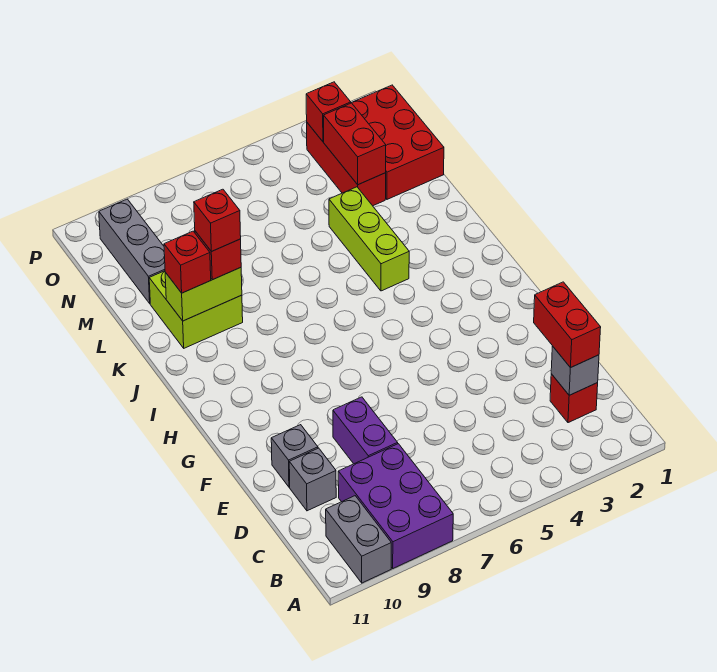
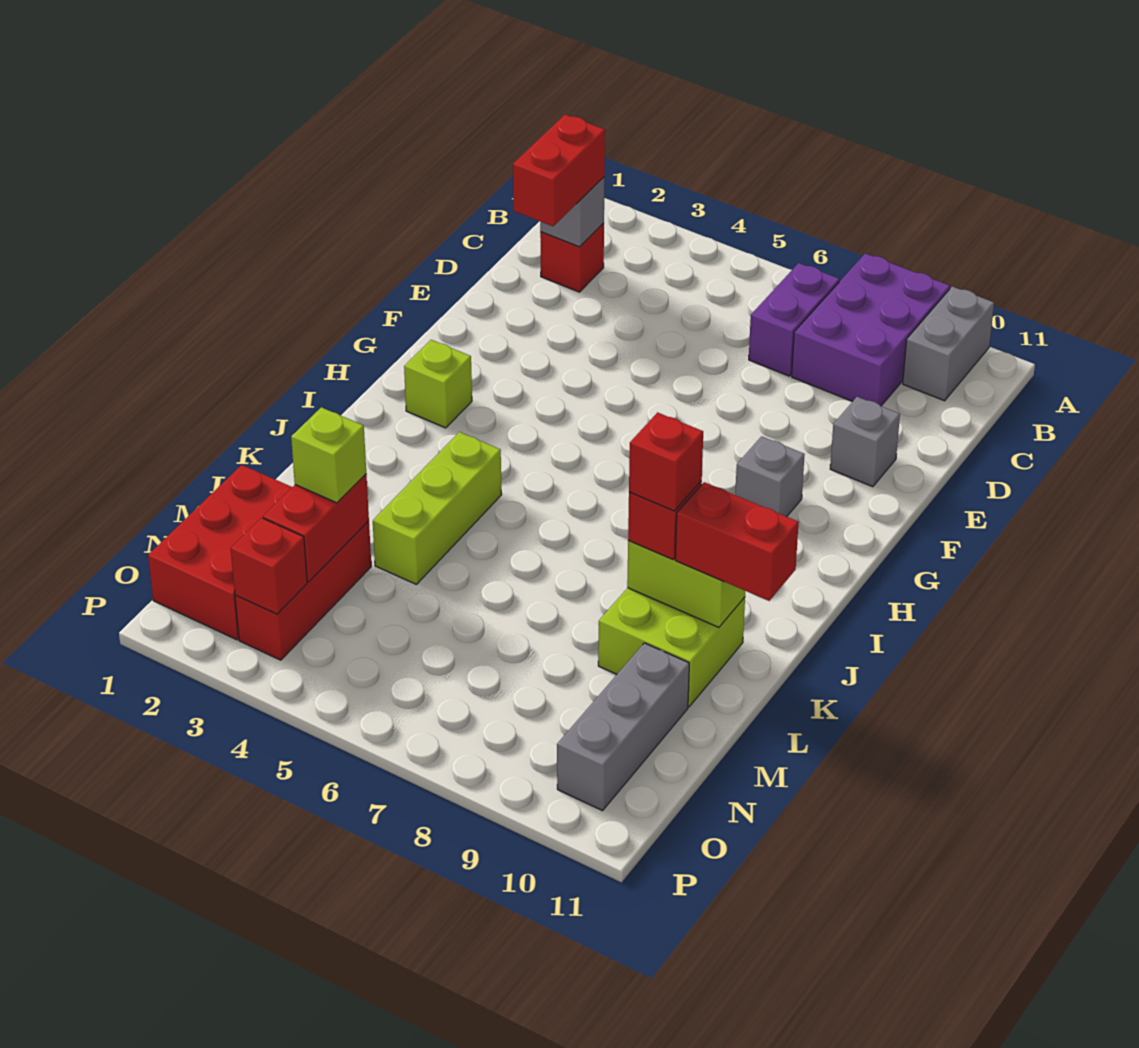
purple brick D8:E8 level 1 -> purple brick B7:C7 level 1
grey brick D10 level 1 -> grey brick G9 level 1
none -> lime brick H2 level 1
red brick K10 level 3 -> red brick K10:K11 level 3
none -> lime brick M3 level 3

